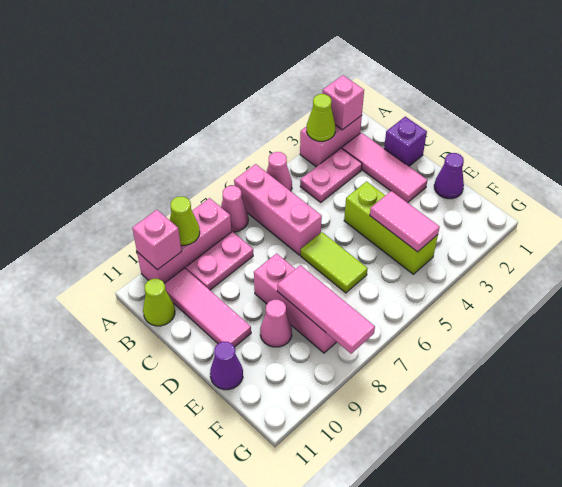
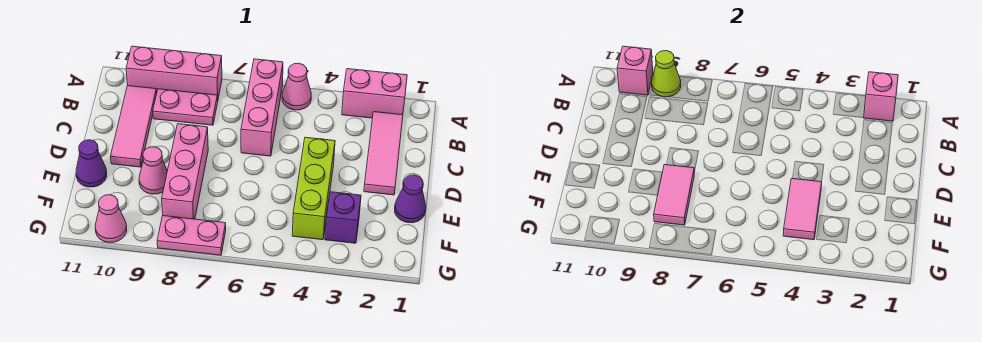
lime cone A3 level 2 -> none
pink cone A7 level 1 -> pink cone G10 level 1
pink plate B3:B4 level 1 -> pink plate G7:G8 level 1
lime cone B11 level 1 -> none
purple brick C1 level 1 -> purple brick F3 level 1
lime tile D6:E6 level 1 -> none
pink tile E8:G8 level 2 -> pink tile E8:F8 level 2

